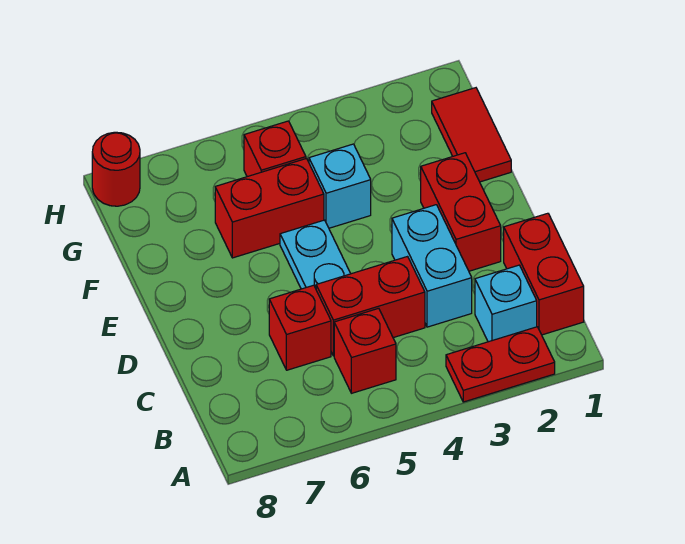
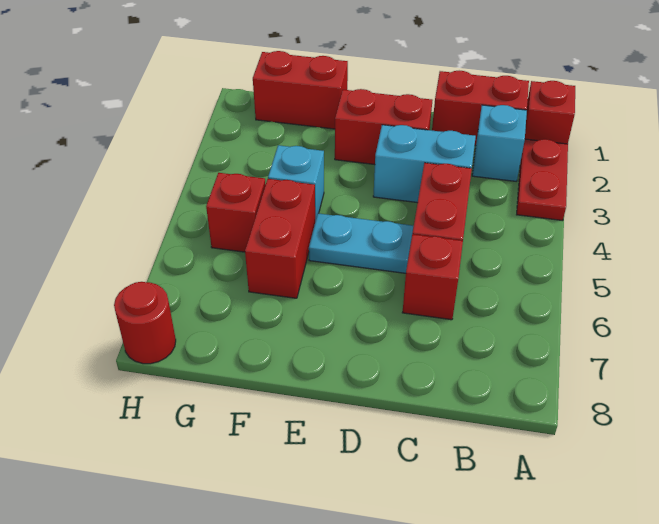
red brick B5 level 1 -> red brick A1 level 1
red tile F1:G1 level 1 -> red brick F1:G1 level 1

